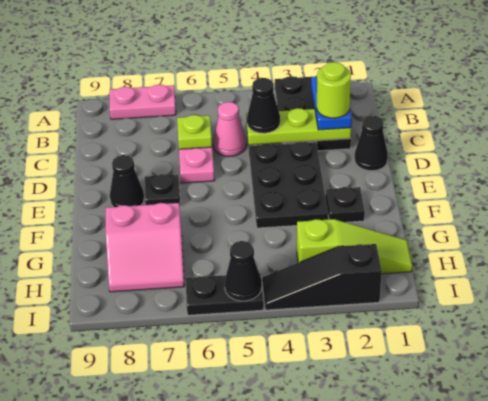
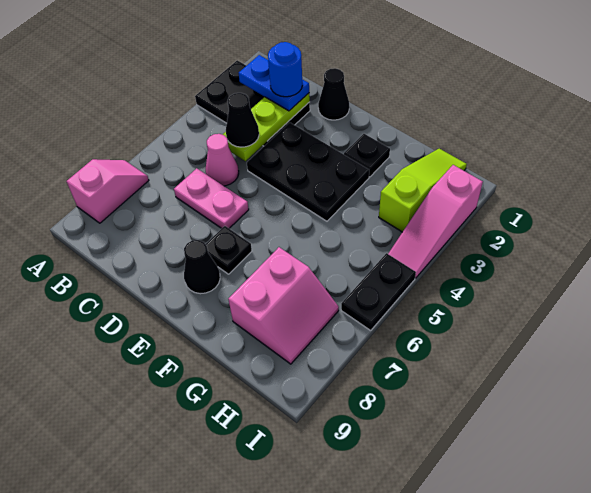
pink plate A7:A8 level 1 -> pink slope A7:A8 level 1 top 8
lime round brick C2 level 4 -> blue round brick C2 level 4
lime plate C6 level 2 -> none
black slope I2:I4 level 1 top 2 -> pink slope I2:I4 level 1 top 2
black cone I5 level 2 -> none

